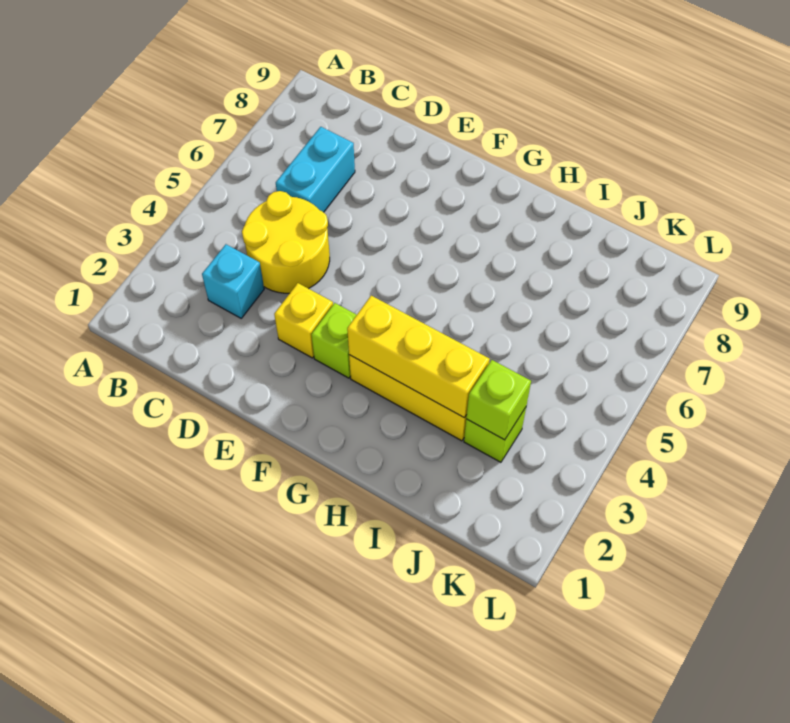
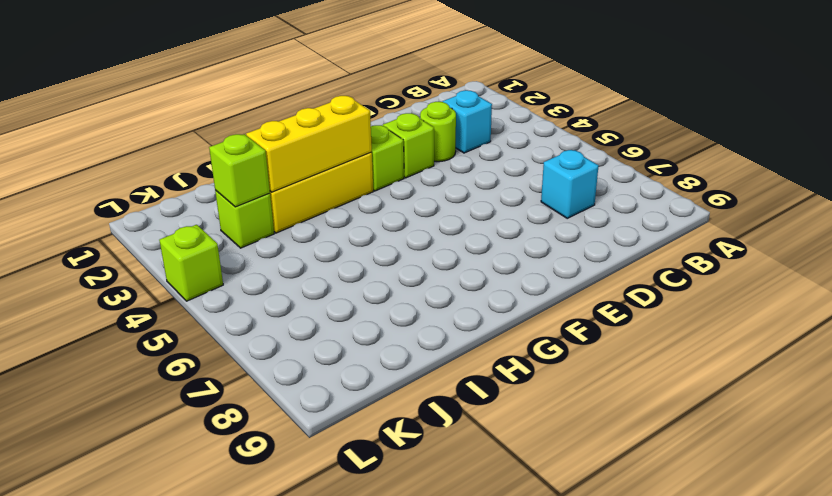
yellow round brick C4:D5 level 1 -> none
cyan brick C6:C7 level 1 -> cyan brick C7 level 1
none -> lime round brick D3 level 1
yellow brick E3 level 1 -> lime brick E3 level 1
none -> lime brick L4 level 1

